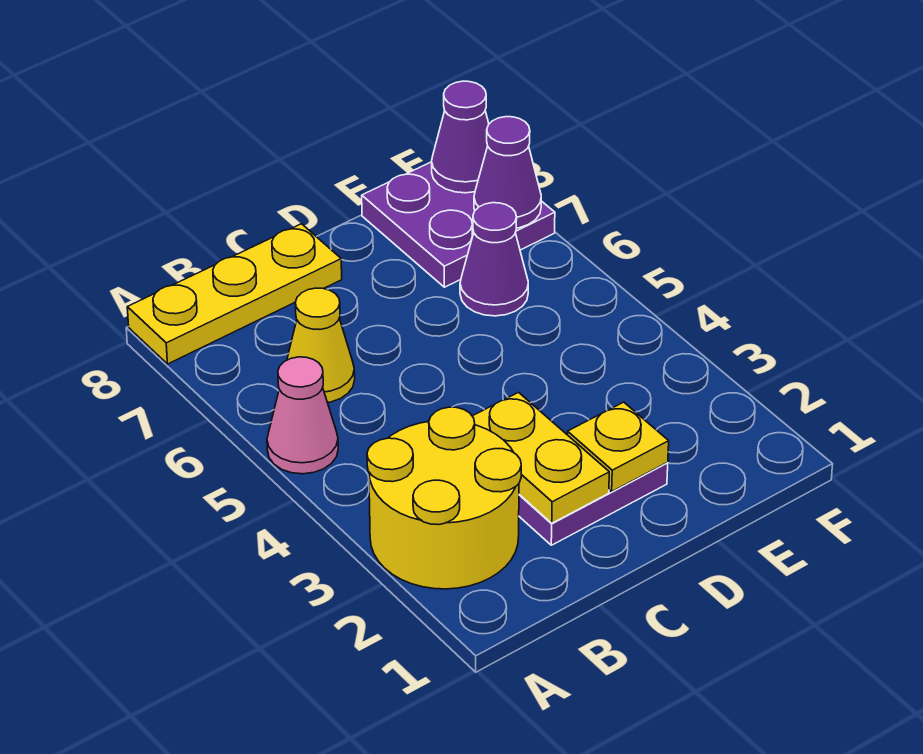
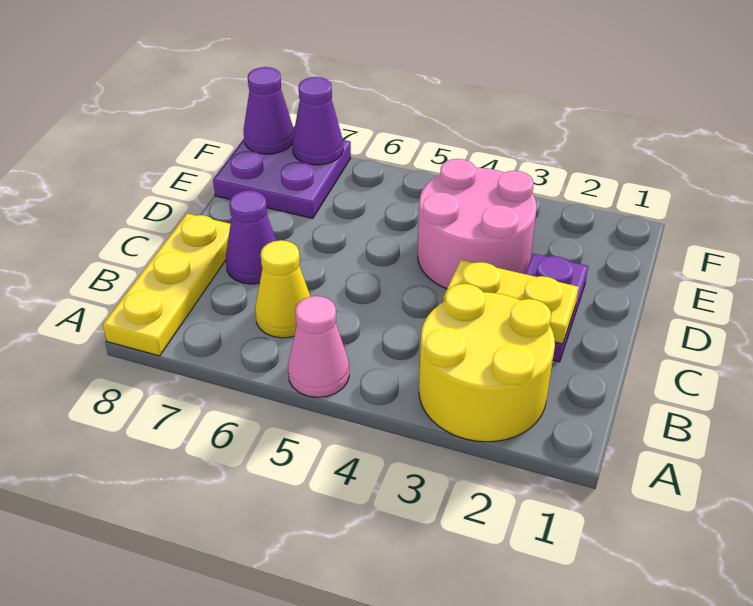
yellow plate D2 level 2 -> none
none -> pink round brick D3:E4 level 1
purple cone E6 level 1 -> purple cone C7 level 1

